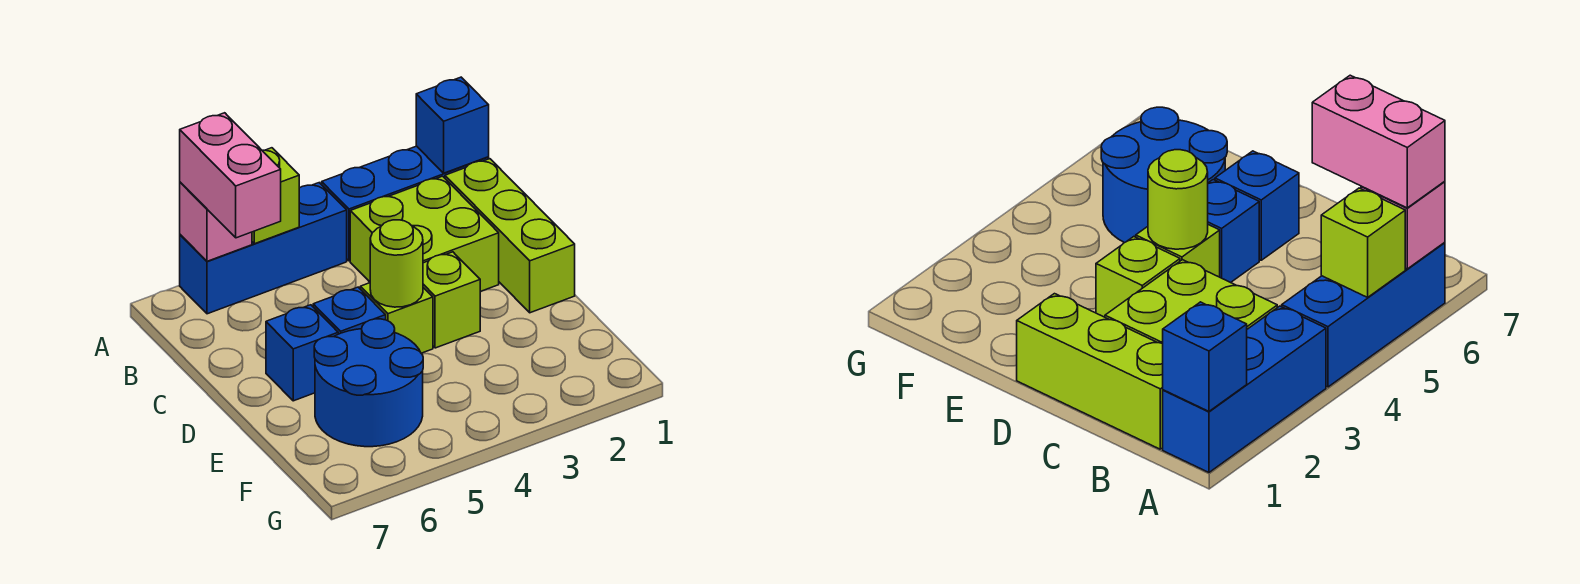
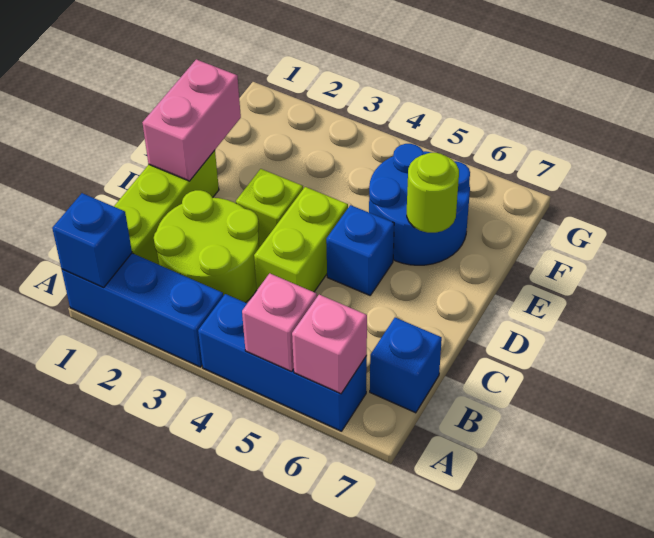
lime brick A5 level 2 -> pink brick A5 level 2
pink brick A6:B6 level 3 -> pink brick D1:E1 level 2
lime brick B2:C3 level 1 -> lime round brick B2:C3 level 1
lime brick D4 level 1 -> lime brick C4:D4 level 1
lime round brick D4 level 2 -> lime round brick E6 level 2
blue brick D6 level 1 -> blue brick B7 level 1

